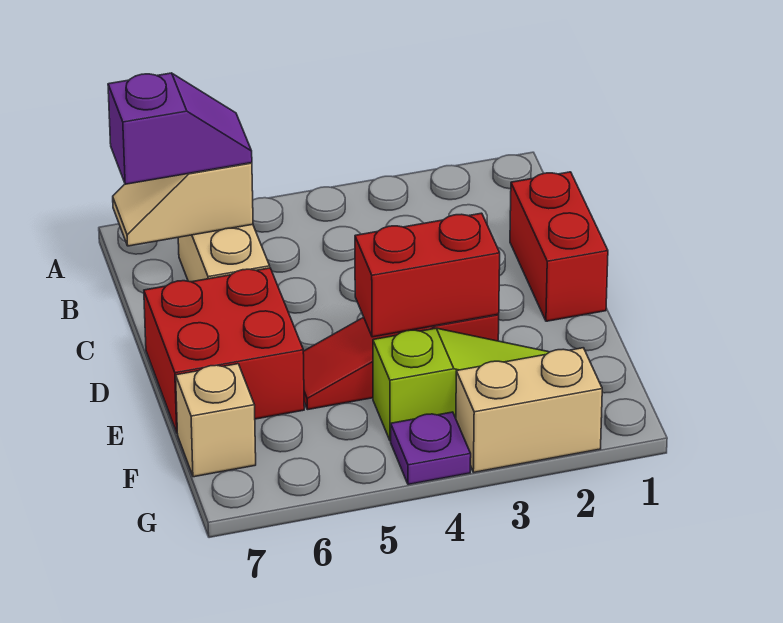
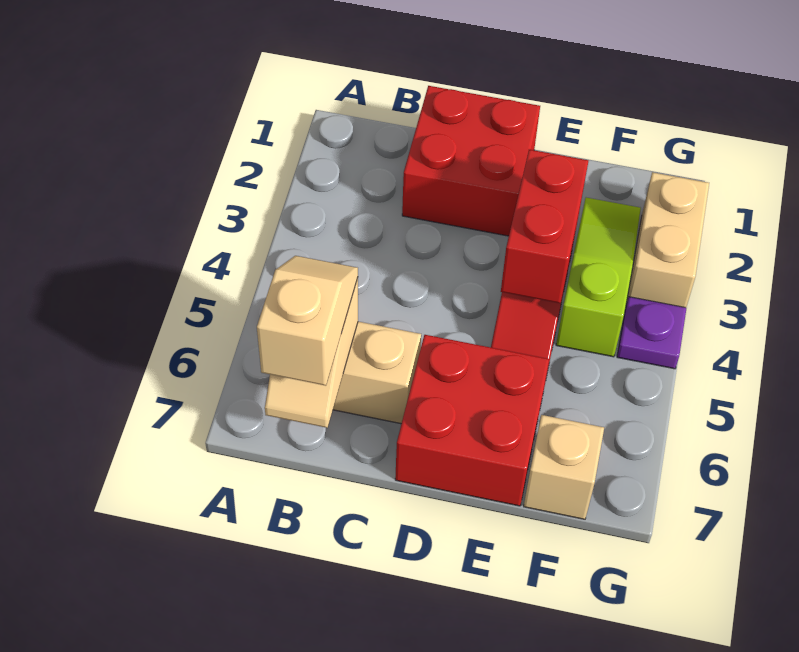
purple slope B6:B7 level 3 top 7 -> tan slope B6:B7 level 3 top 7
red brick C1:D1 level 1 -> red brick C1:D2 level 1

